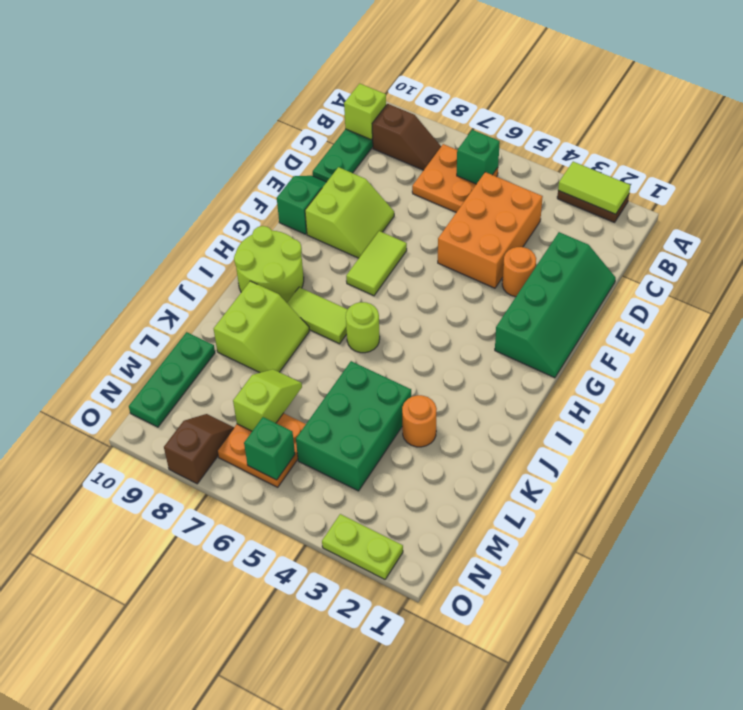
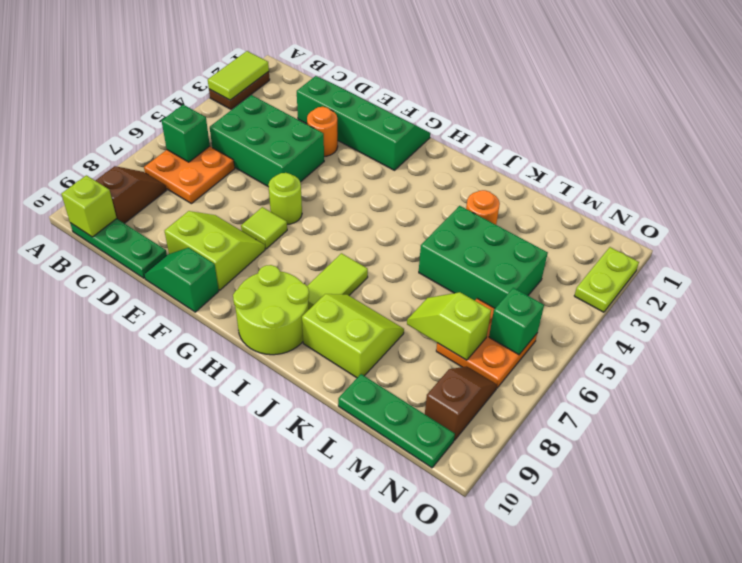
orange brick C4:E5 level 1 -> green brick C4:E5 level 1
lime tile F7:G7 level 1 -> lime tile F7 level 1
lime round brick I6 level 1 -> lime round brick F6 level 1
brown slope N8:O8 level 1 top O -> brown slope N8:N9 level 1 top 9

